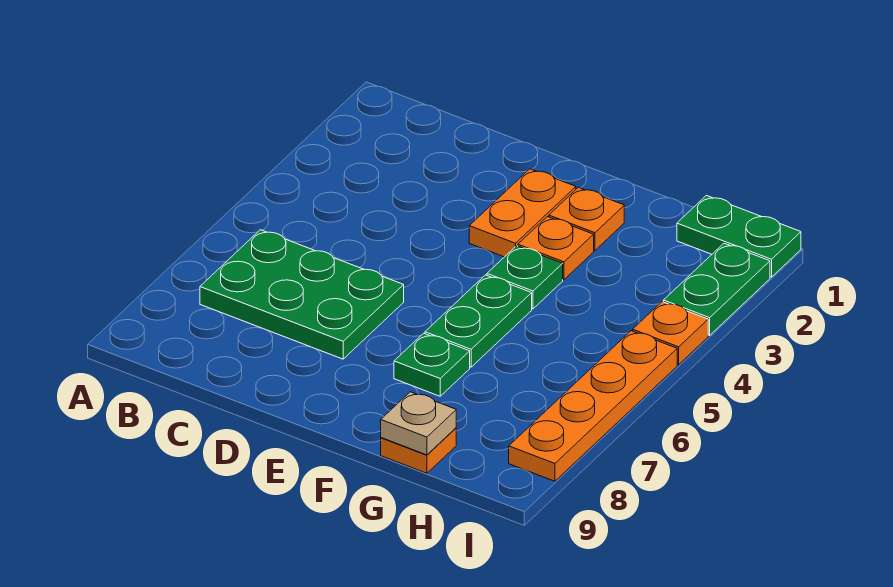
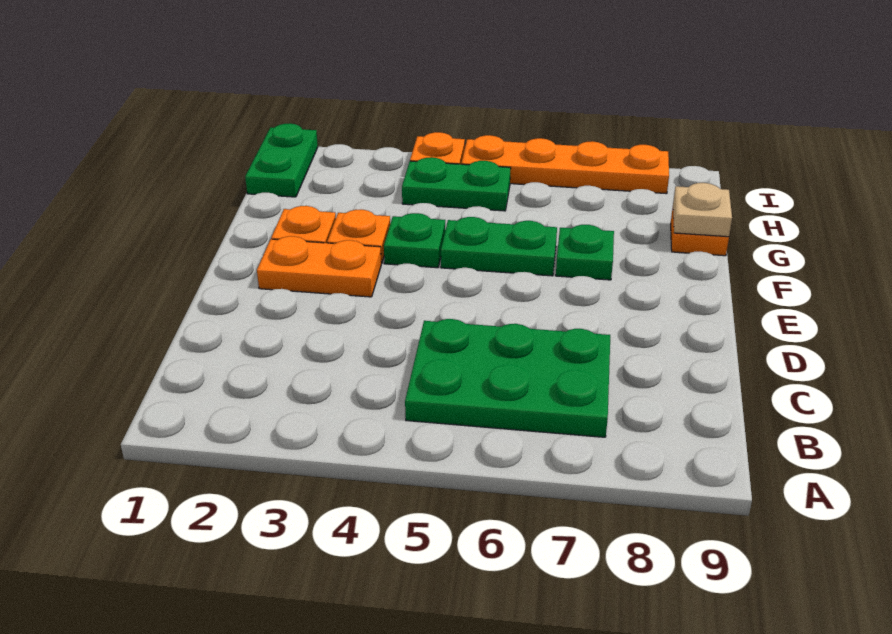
green plate B6:D7 level 1 -> green plate B5:C7 level 1
green plate I2:I3 level 1 -> green plate H4:H5 level 1

